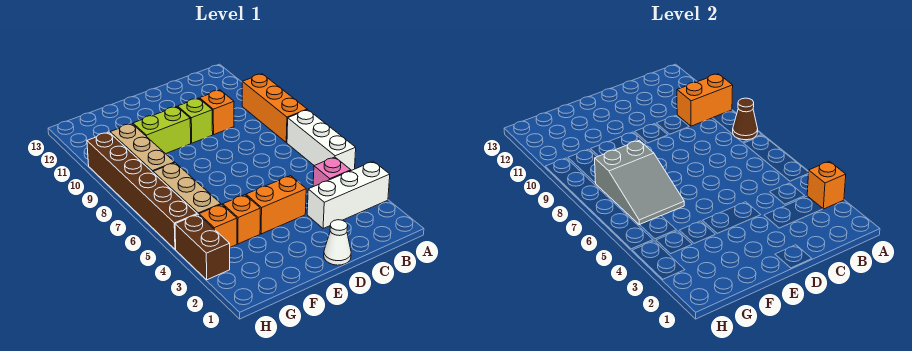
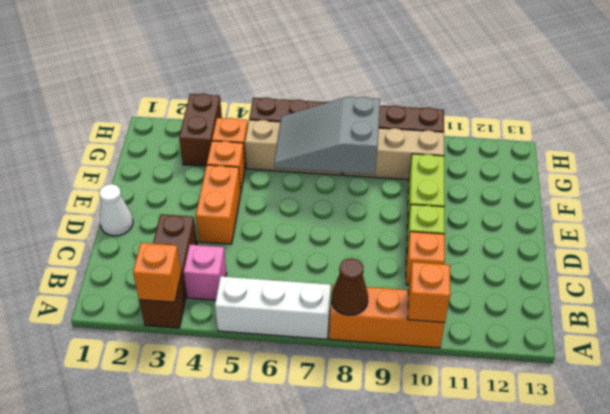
white brick A3:C3 level 1 -> brown brick A3:C3 level 1
orange brick A10:B10 level 2 -> orange brick A10 level 2
brown brick H3:H4 level 1 -> brown brick G3:H3 level 1

